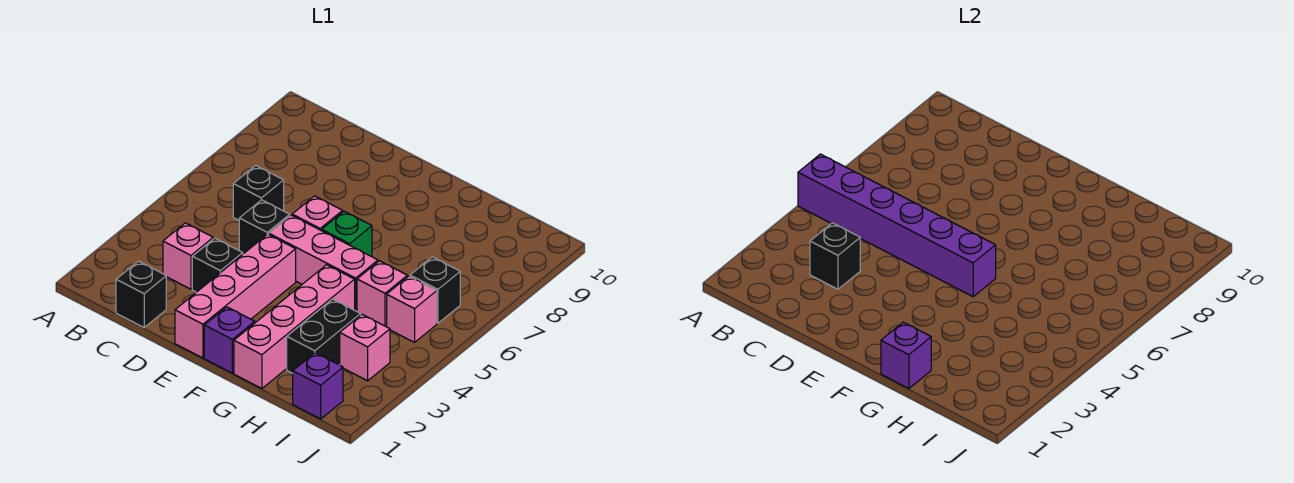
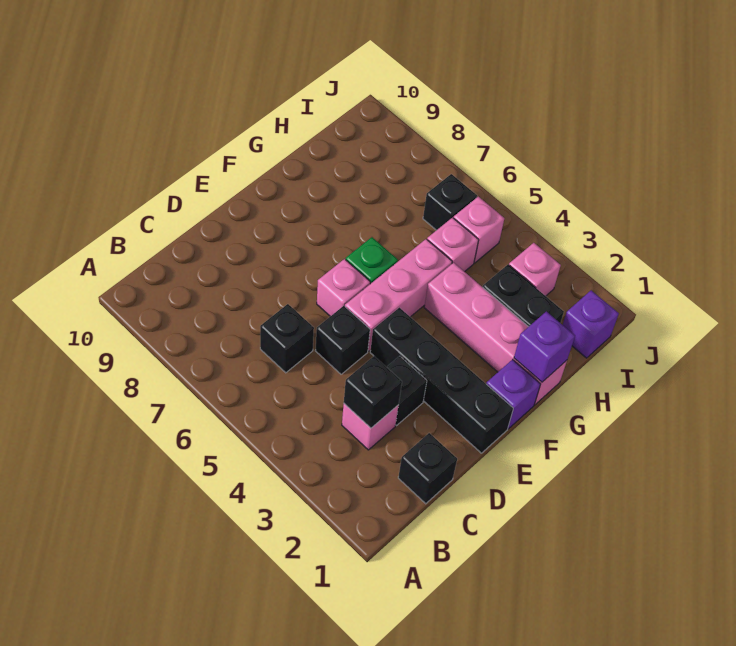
purple brick A5:F5 level 2 -> none
pink brick E1:E4 level 1 -> black brick E1:E4 level 1

